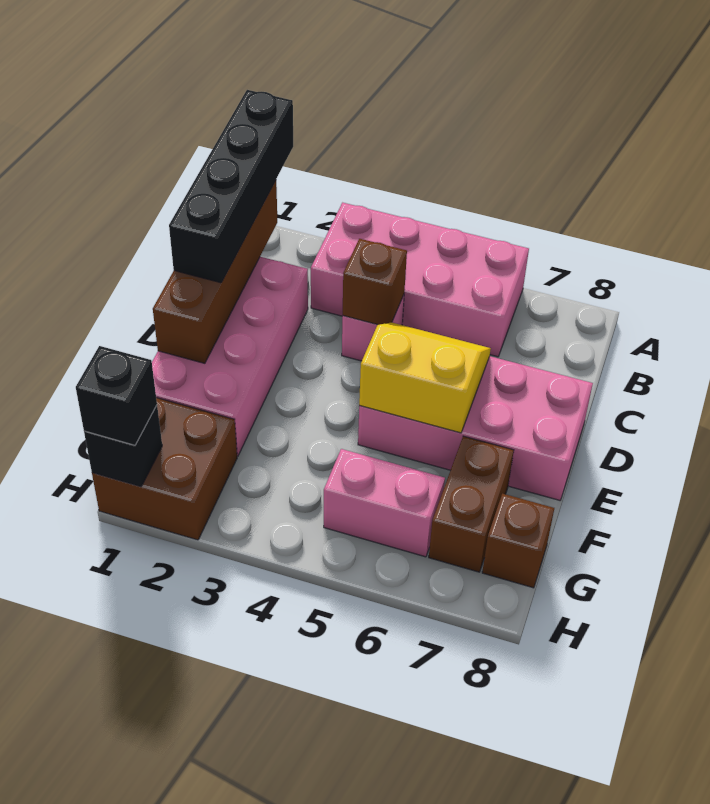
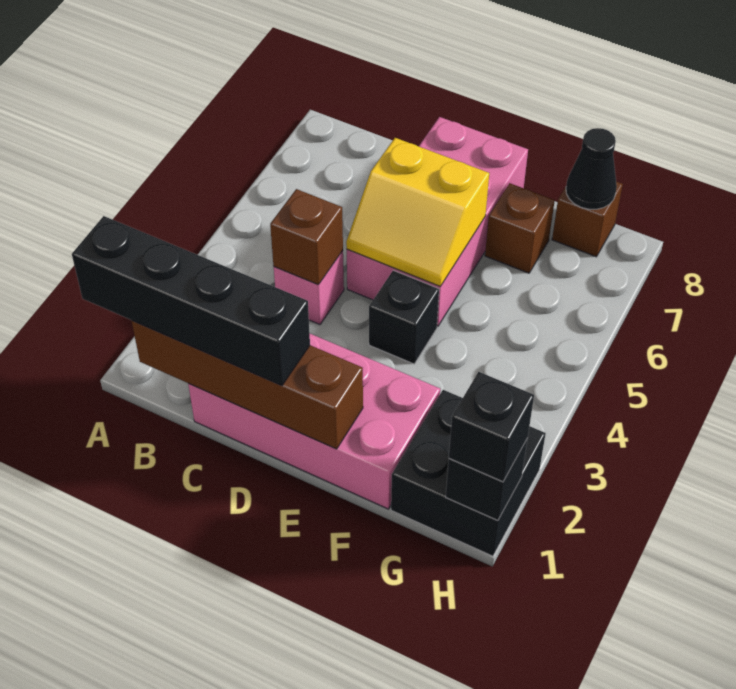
pink brick A3:B6 level 1 -> none
yellow slope D5:E6 level 2 top E -> yellow slope D5:E6 level 2 top 6
none -> black brick E4 level 1
brown brick F7:G7 level 1 -> brown brick F7 level 1
brown brick G1:H2 level 1 -> black brick G1:H2 level 1
pink brick G5:G6 level 1 -> none
none -> black cone G8 level 2

